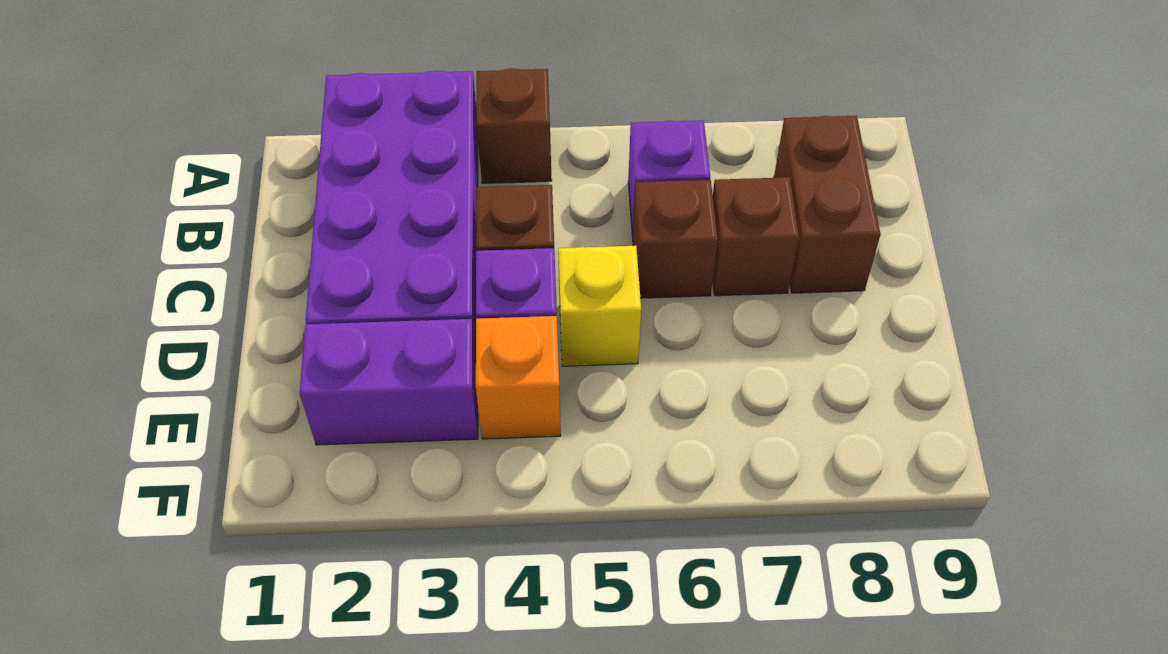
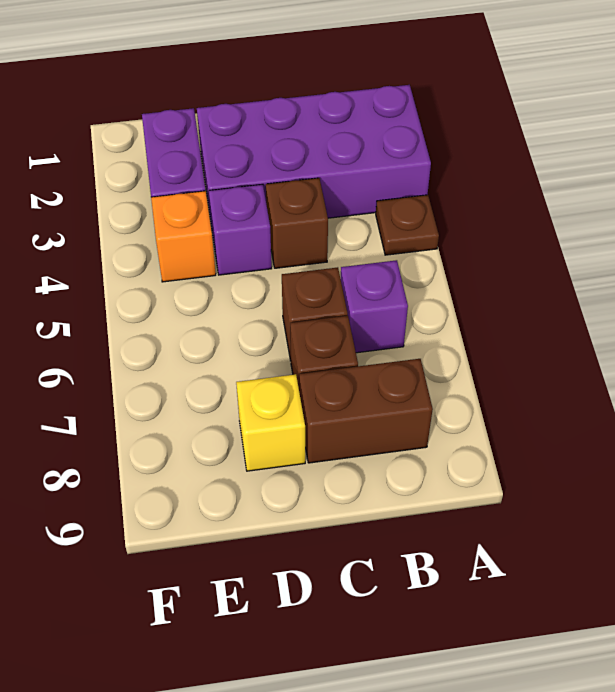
brown brick A4 level 1 -> brown plate A4 level 1
yellow brick D5 level 1 -> yellow brick D8 level 1

